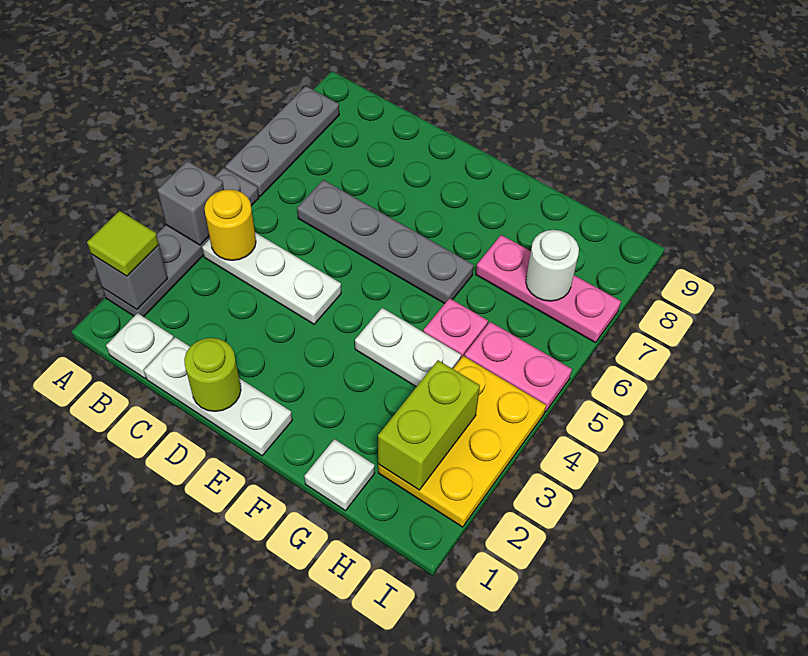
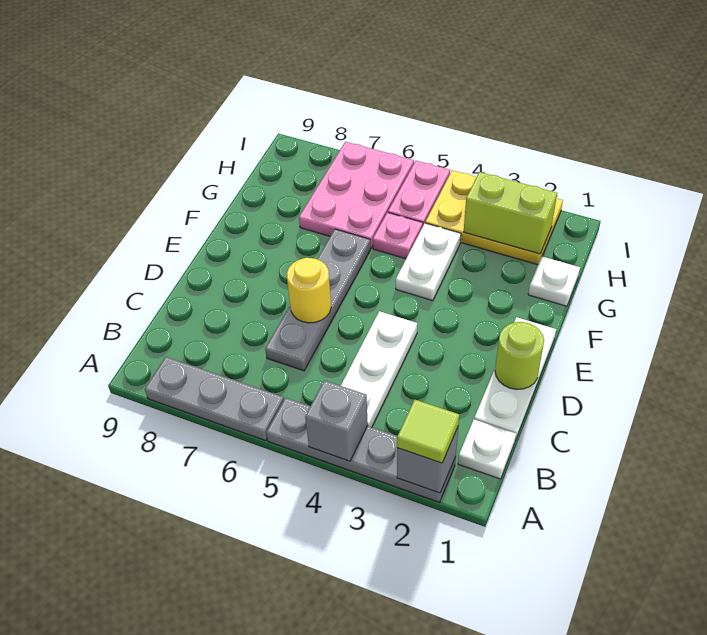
yellow round brick B4 level 2 -> yellow round brick D6 level 2
pink plate G7:I7 level 1 -> pink plate G6:I7 level 1
white round brick H7 level 2 -> none

